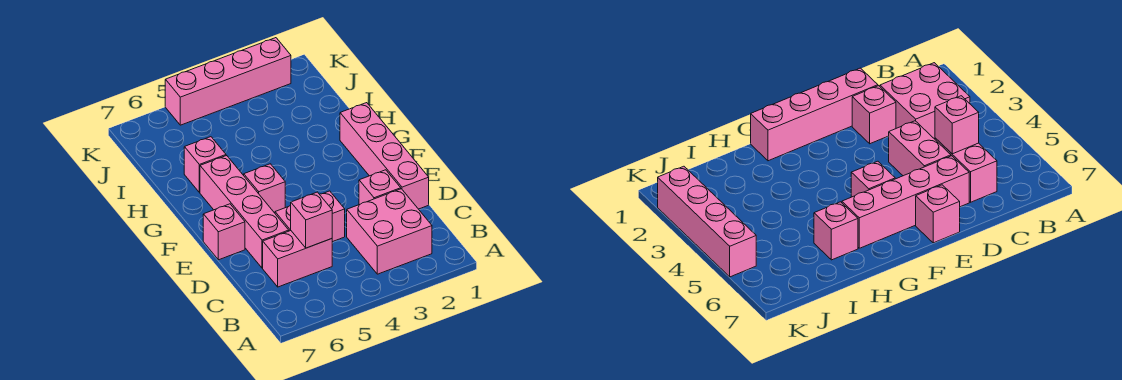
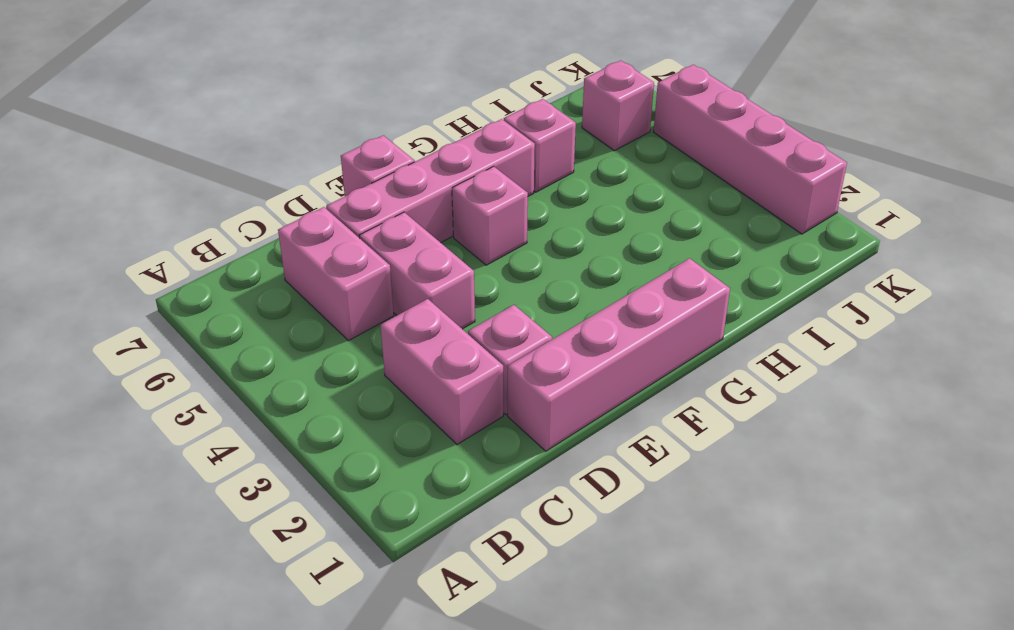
pink brick B2:C3 level 1 -> pink brick C2:C3 level 1
pink brick C5 level 2 -> pink brick J6 level 1

